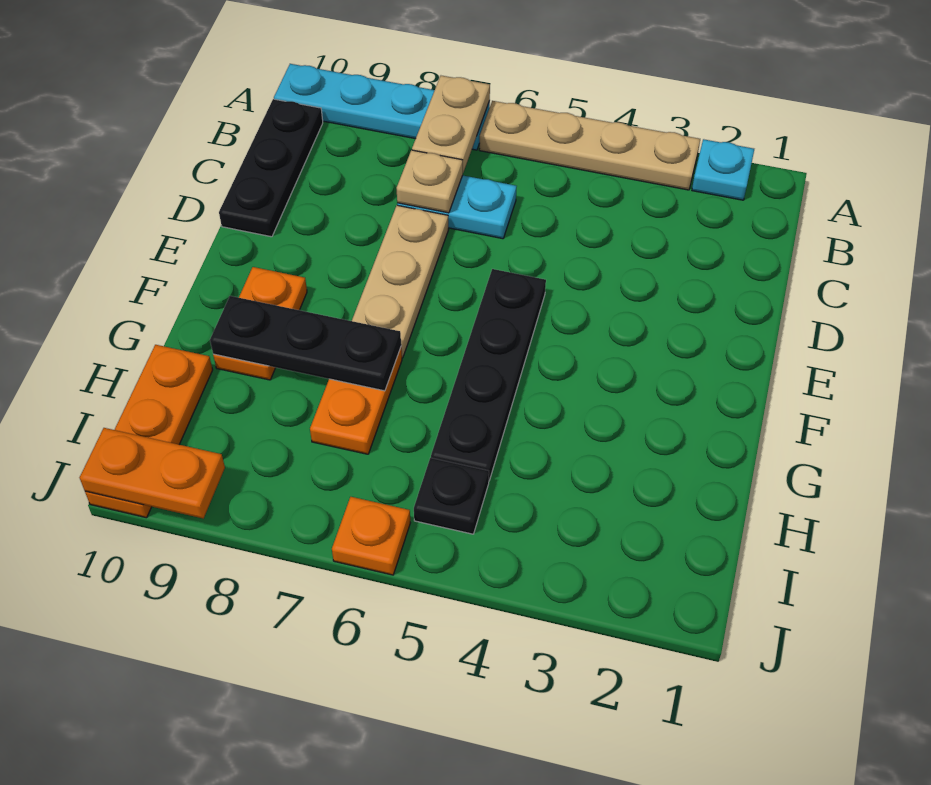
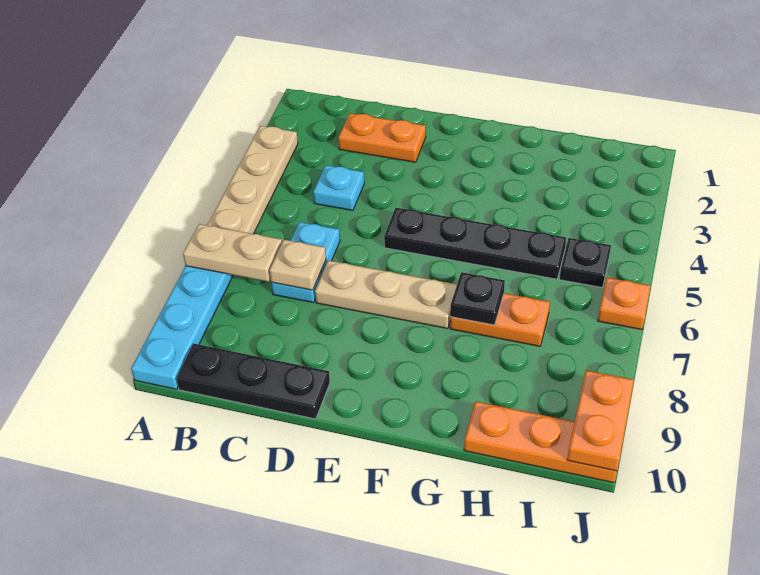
cyan plate A2 level 1 -> cyan plate C4 level 1
orange plate F9:G9 level 1 -> orange plate C2:D2 level 1
black plate G7:G9 level 2 -> black plate G7 level 2

